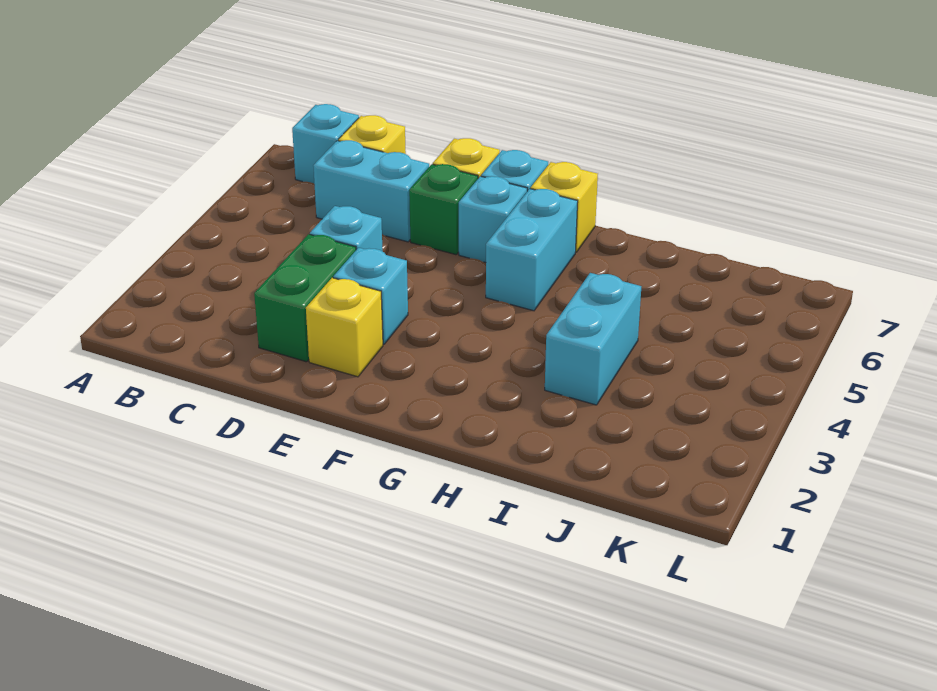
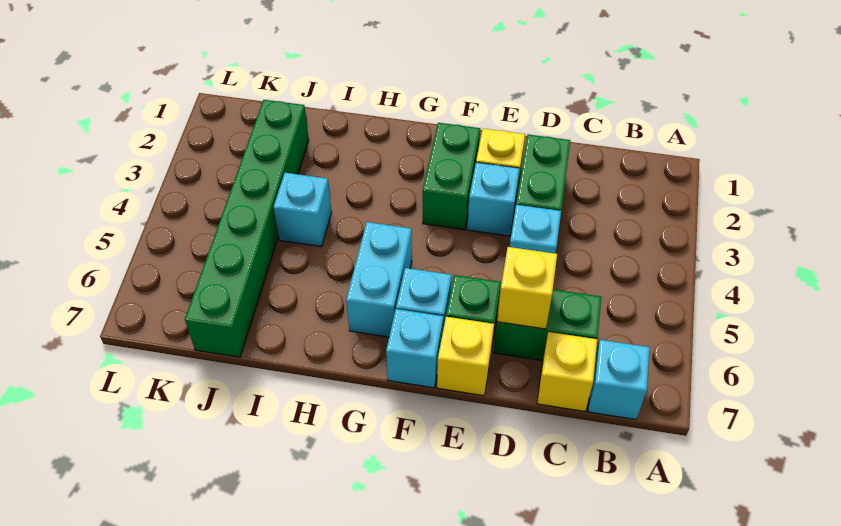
cyan brick C6:D6 level 1 -> green brick C6:D6 level 1
none -> green brick F2:F3 level 1
yellow brick G7 level 1 -> yellow brick D6 level 2
cyan brick I3:I4 level 1 -> cyan brick I4 level 1
none -> green brick J2:J7 level 1

